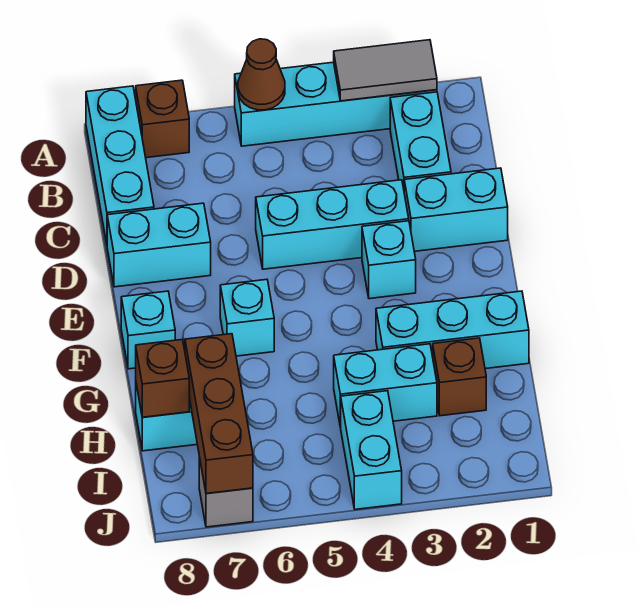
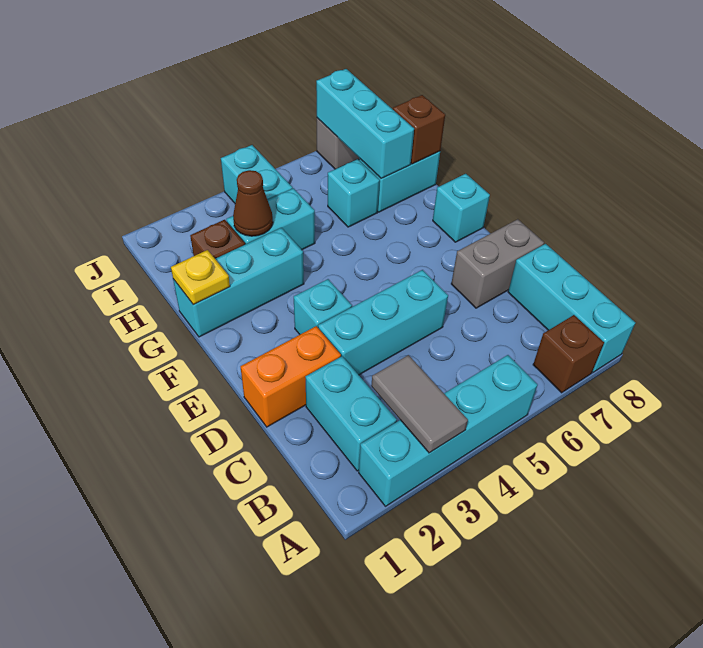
grey tile A2:A3 level 2 -> grey tile A3:B3 level 2
brown cone A5 level 2 -> brown cone H3 level 2
cyan brick D1:D2 level 1 -> orange brick D1:D2 level 1
cyan brick D7:D8 level 1 -> grey brick D7:D8 level 1
cyan brick F6 level 1 -> cyan brick H6 level 1
none -> yellow plate G1 level 2
brown brick H7:J7 level 2 -> cyan brick H7:J7 level 2

